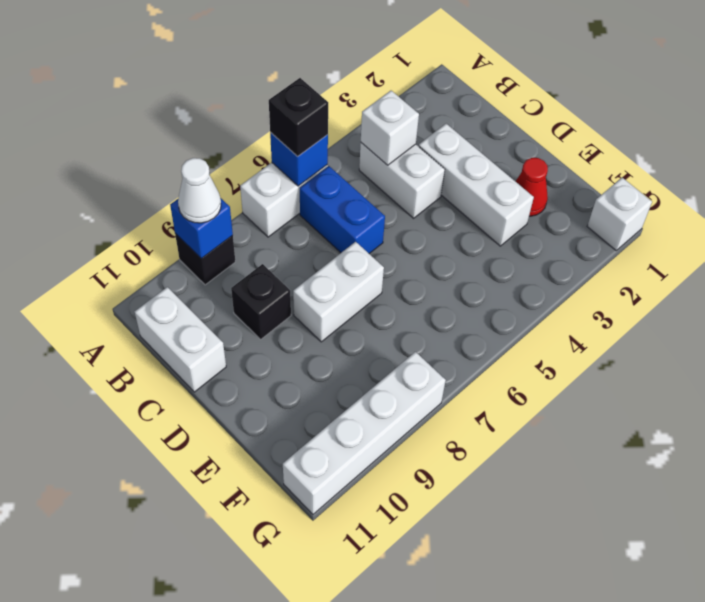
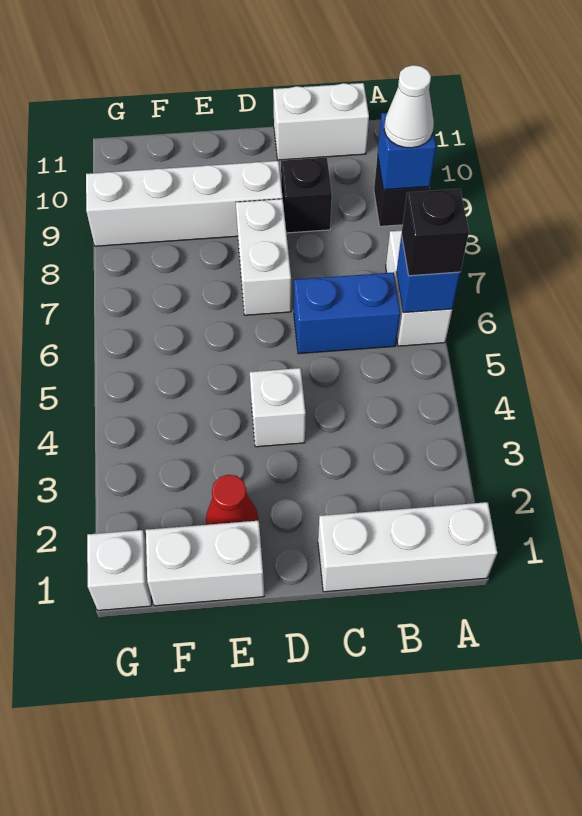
white brick B4:C4 level 1 -> white brick E1:F1 level 1
white brick B4 level 2 -> white brick D4 level 1
white brick C3:E3 level 1 -> white brick A1:C1 level 1
white brick G8:G11 level 1 -> white brick D9:G9 level 1

